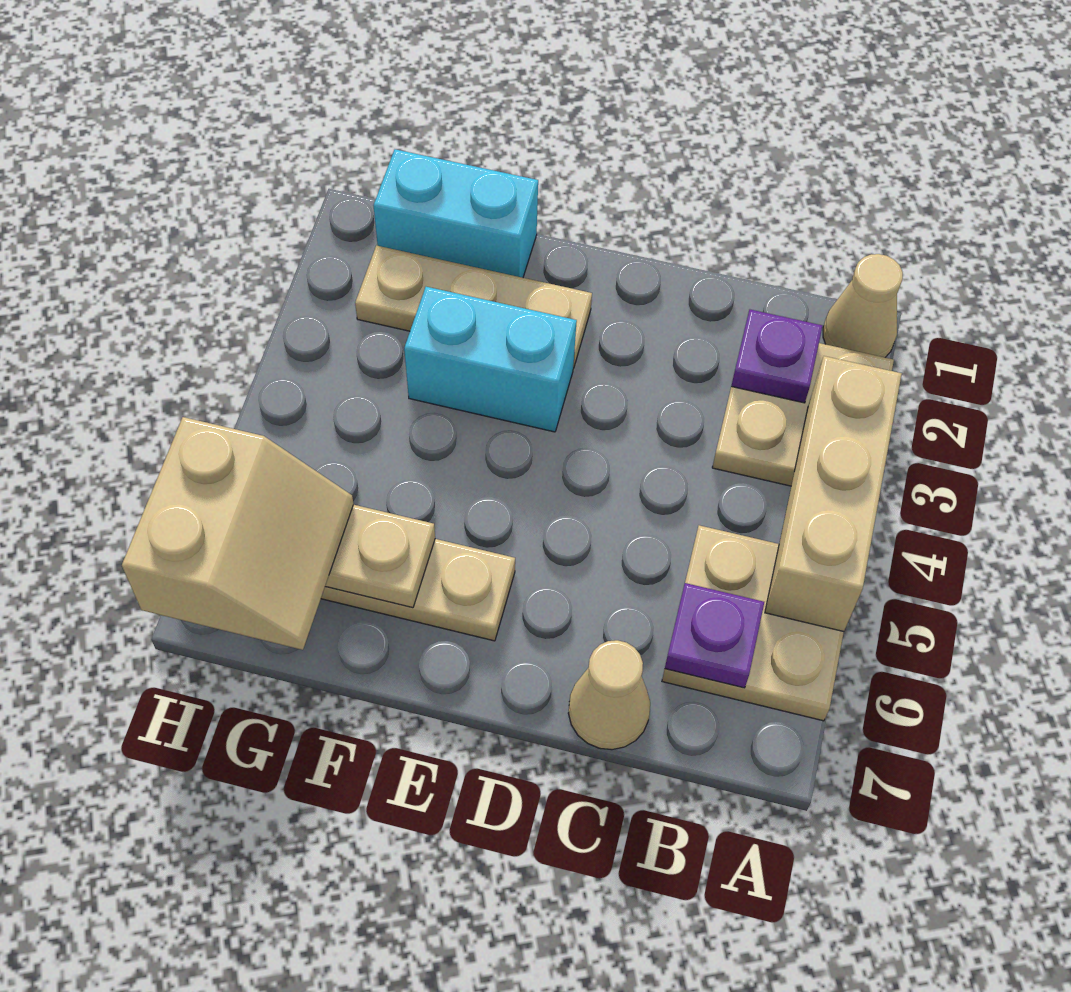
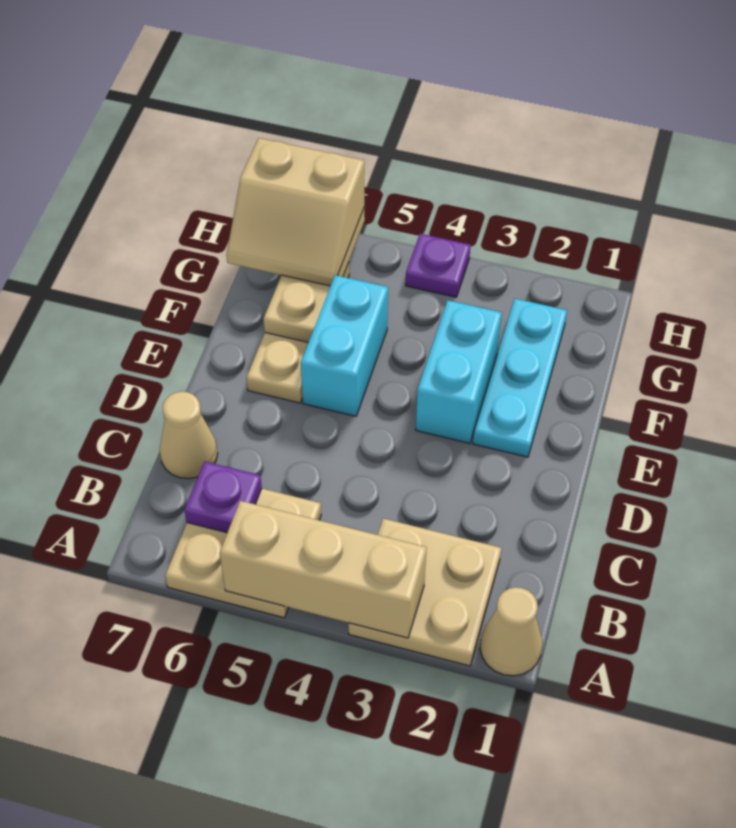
purple plate B2 level 2 -> purple plate H4 level 1
tan plate E2:G2 level 1 -> cyan plate E2:G2 level 1
cyan brick F1:G1 level 1 -> cyan brick E5:F5 level 1

